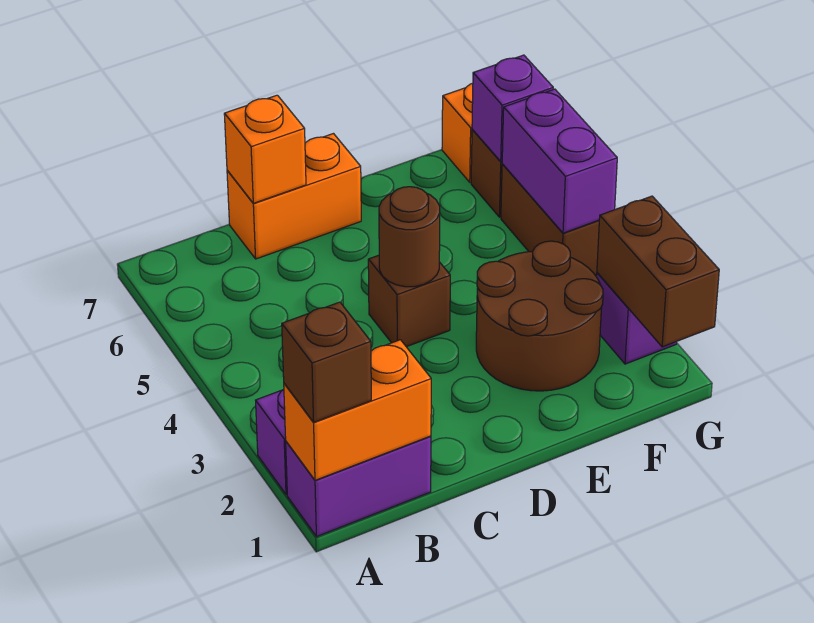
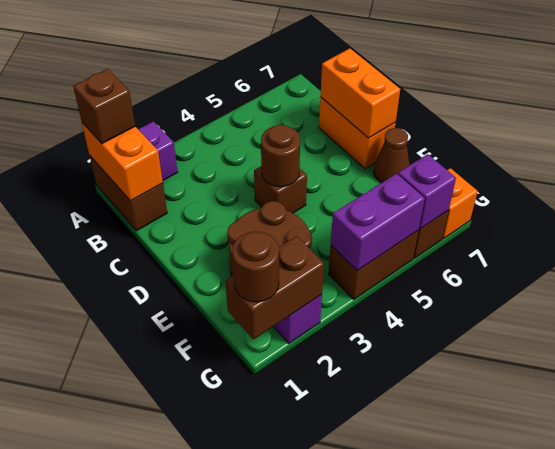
purple brick A1:B1 level 1 -> brown brick A1:B1 level 1
orange brick C7 level 2 -> orange brick C7:D7 level 2
none -> brown cone E7 level 1
none -> brown round brick G1 level 3

